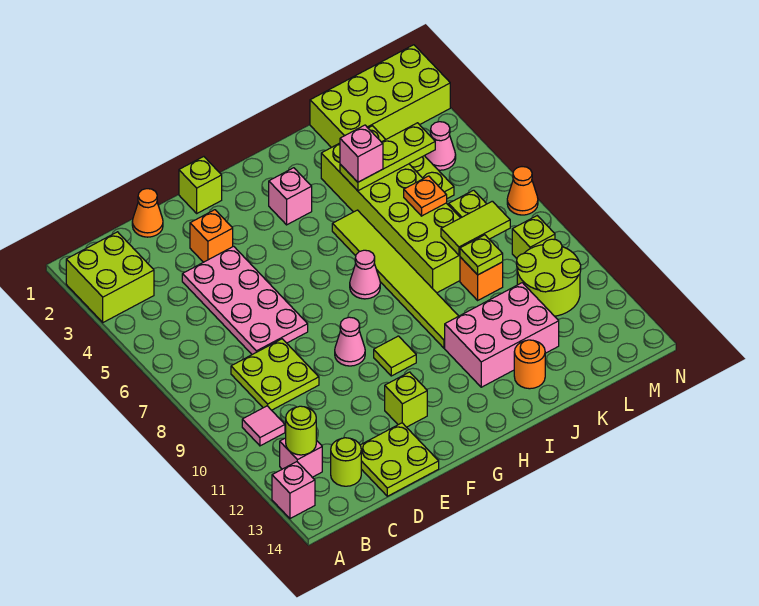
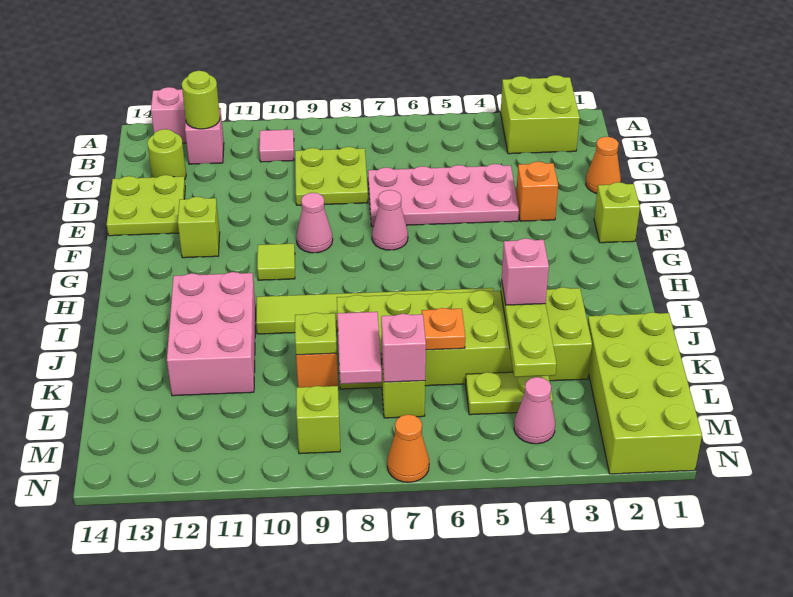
pink brick H3 level 1 -> pink brick L7 level 2
pink cone H7 level 1 -> pink cone F7 level 1
orange round brick J13 level 1 -> none
lime tile K8:L8 level 2 -> pink tile K8:L8 level 2
lime round brick L10:M11 level 1 -> none

